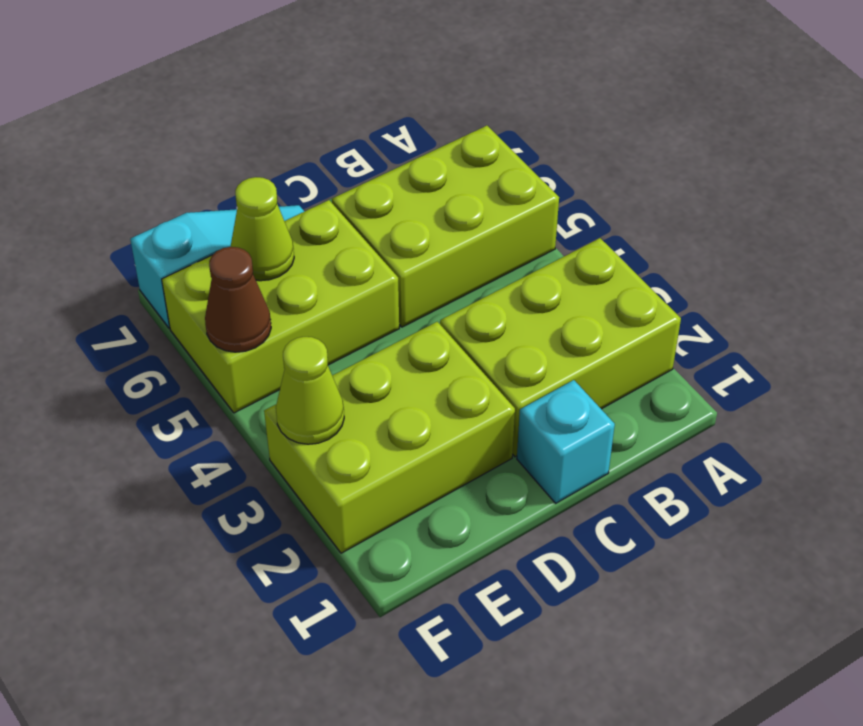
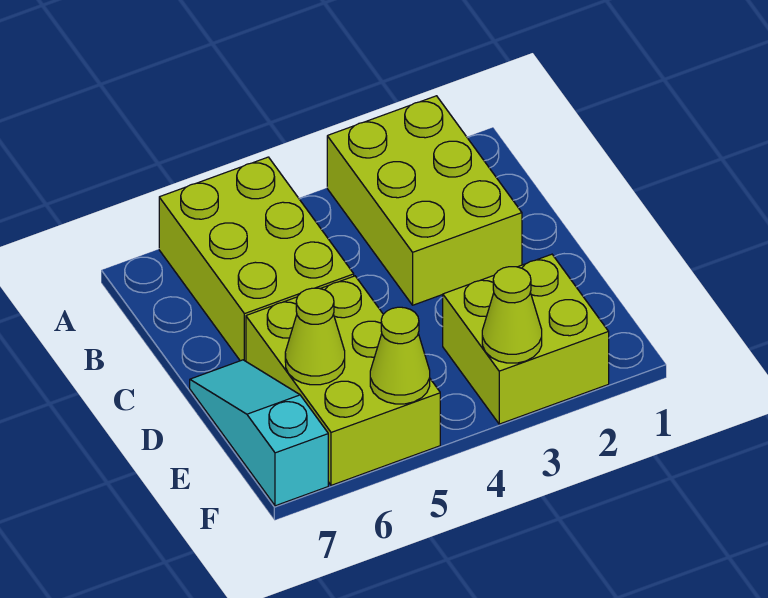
cyan brick C1 level 1 -> none
lime brick D2:F3 level 1 -> lime brick E2:F3 level 1
brown cone F5 level 2 -> lime cone F5 level 2

